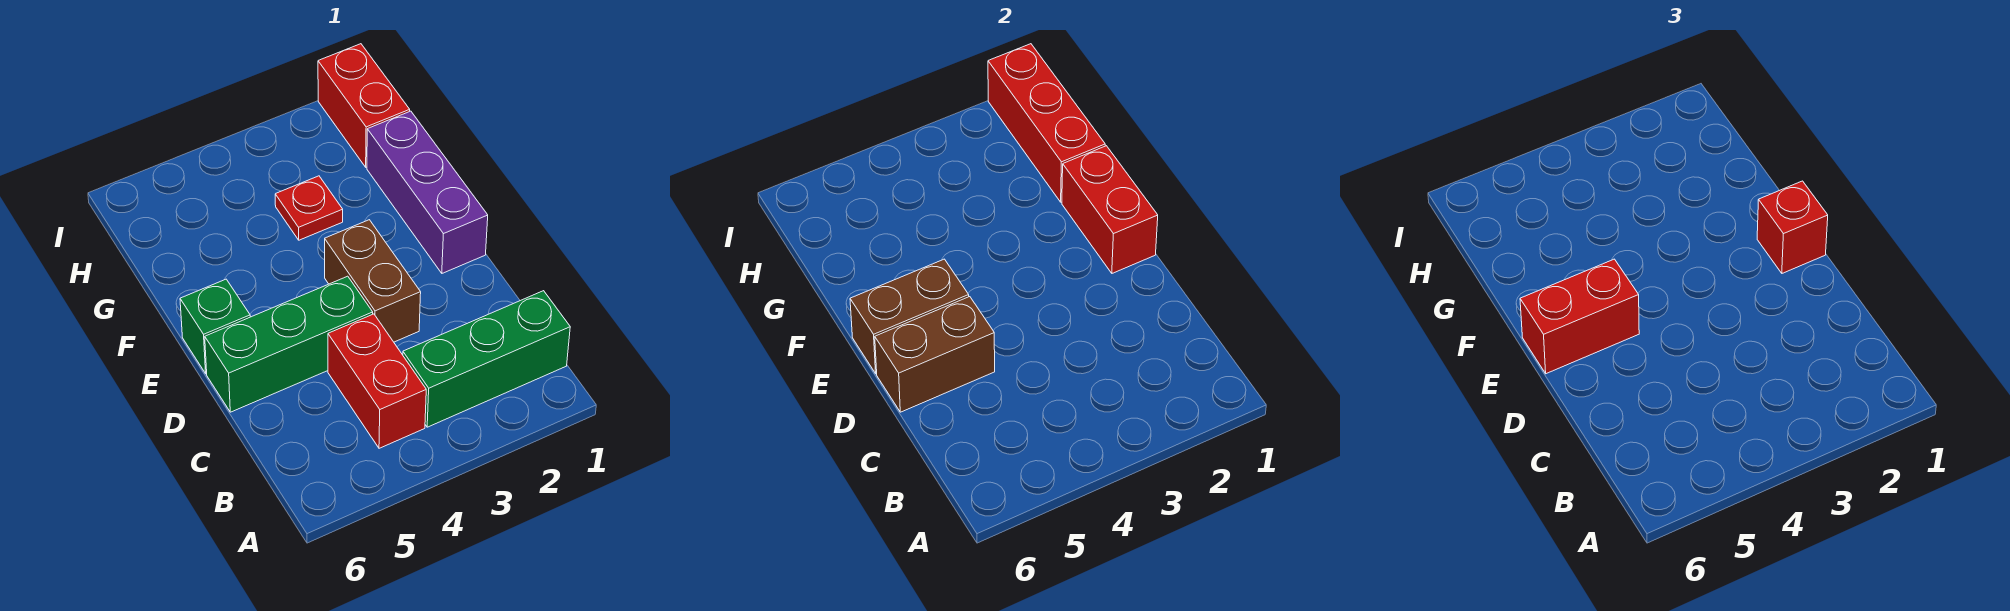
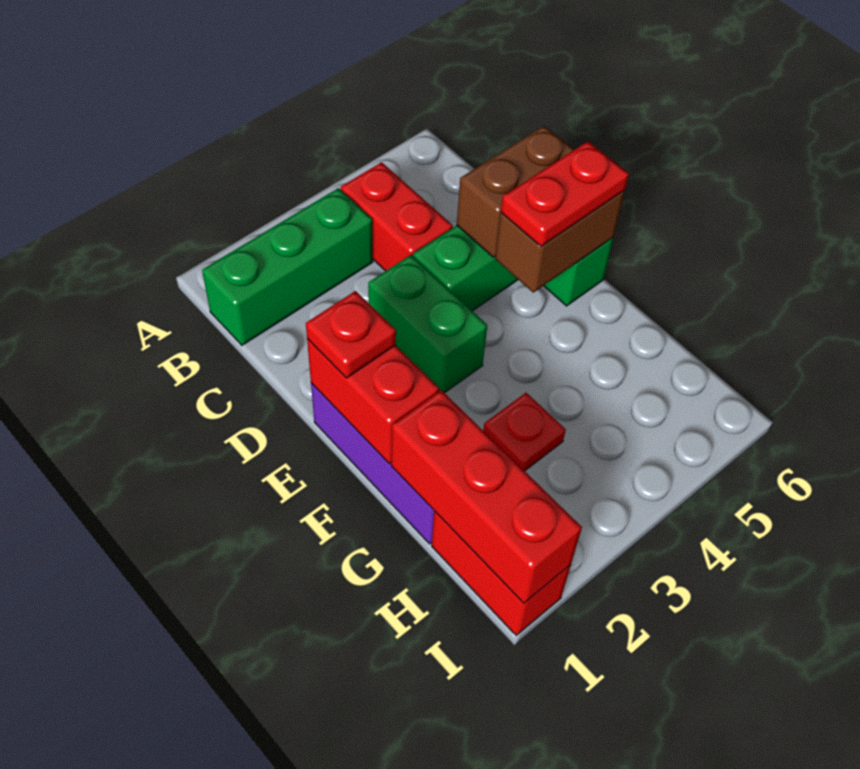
brown brick D3:E3 level 1 -> green brick D3:E3 level 1
red brick E1 level 3 -> red plate E1 level 3
red brick E5:E6 level 3 -> red plate E5:E6 level 3

